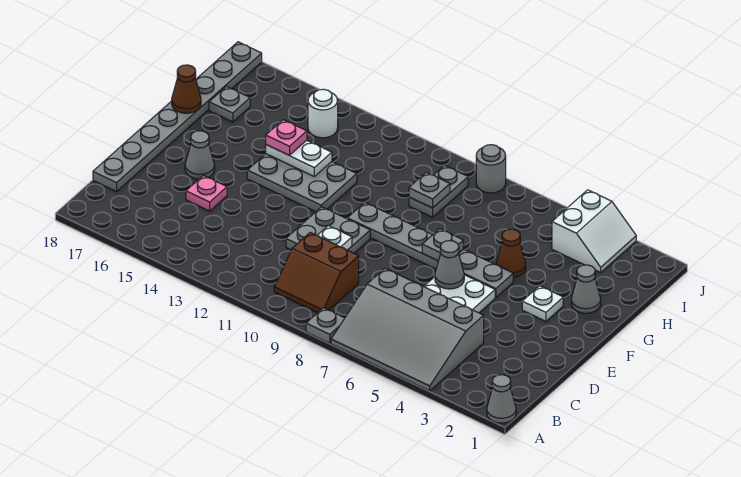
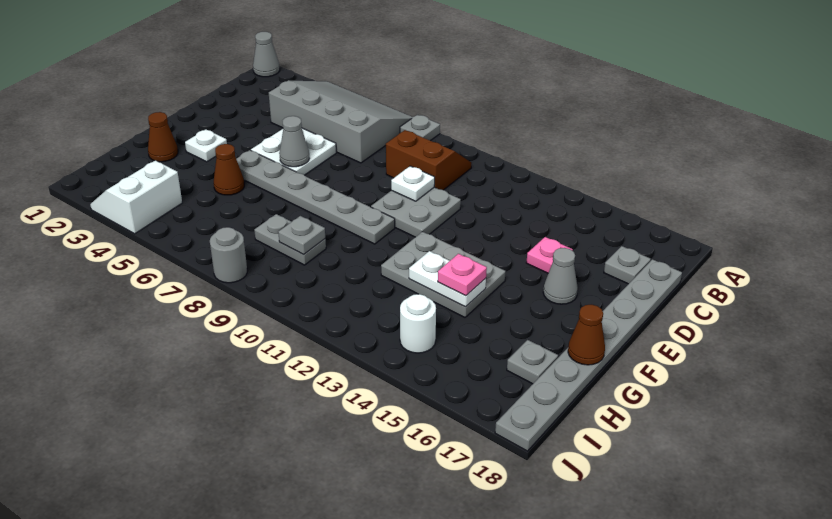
grey plate F7 level 2 -> grey plate C17 level 1
grey cone G2 level 1 -> brown cone G2 level 1
grey plate H9:I9 level 1 -> grey plate H8:H9 level 1

